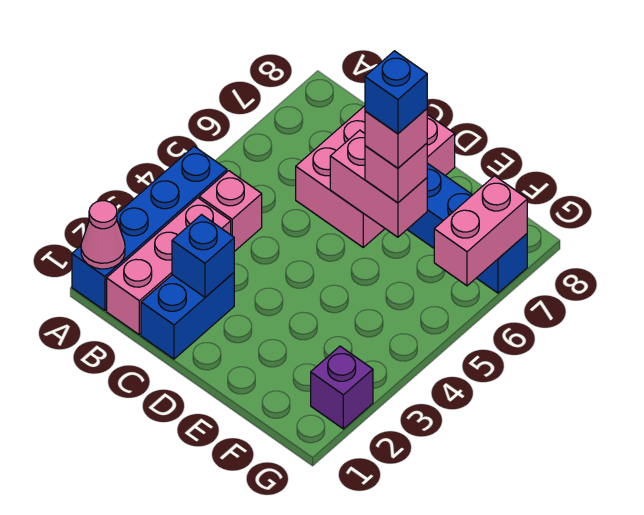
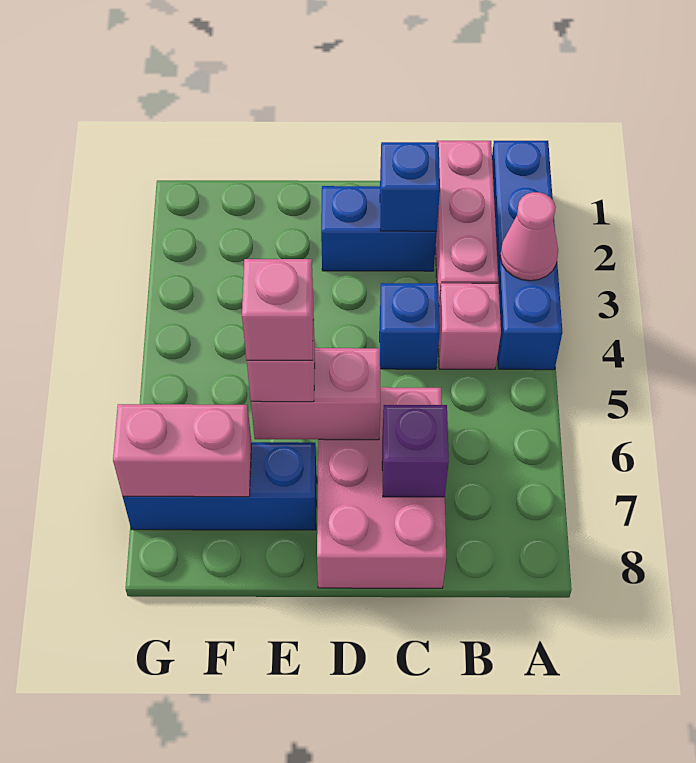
pink cone A1 level 2 -> pink cone A3 level 2
blue brick C1:C2 level 1 -> blue brick C2:D2 level 1
blue brick E6 level 5 -> blue brick C4 level 1
purple brick G2 level 1 -> purple brick C7 level 2
pink brick G6:G7 level 2 -> pink brick F7:G7 level 2

